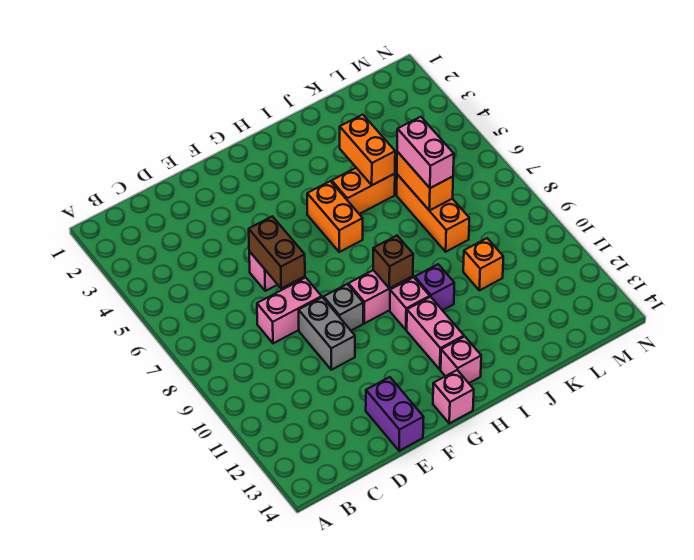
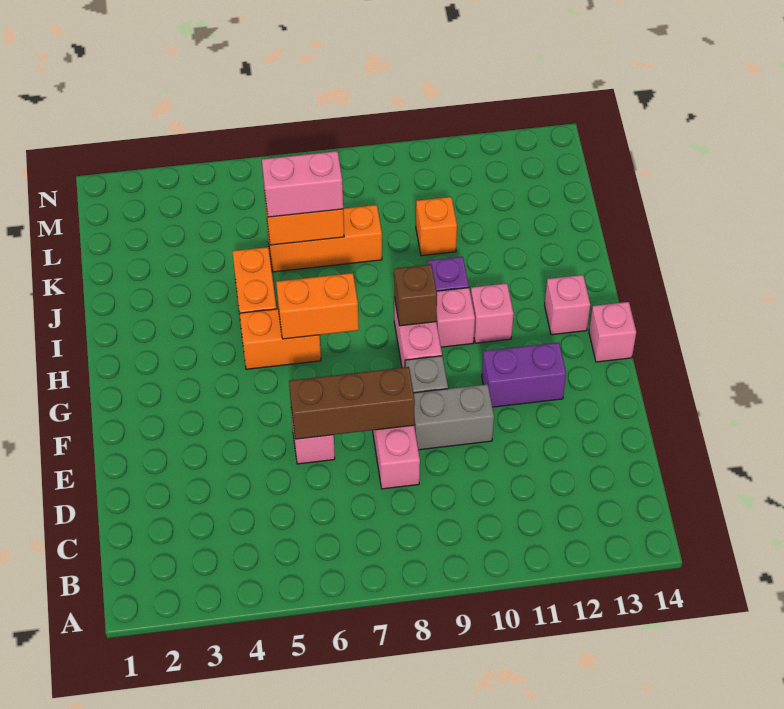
brown brick E6:E7 level 2 -> brown brick E6:E8 level 2
purple brick E13:E14 level 1 -> purple brick F11:F12 level 1
pink brick H11:H12 level 1 -> pink brick H11 level 1
orange brick J4:J5 level 2 -> orange brick H6:H7 level 2

